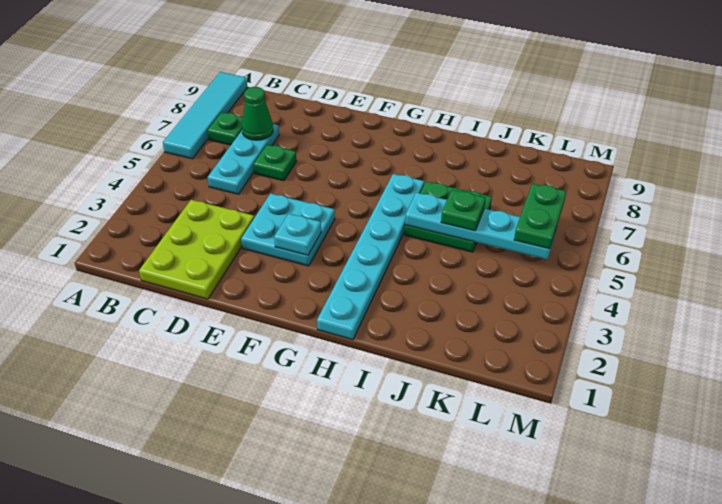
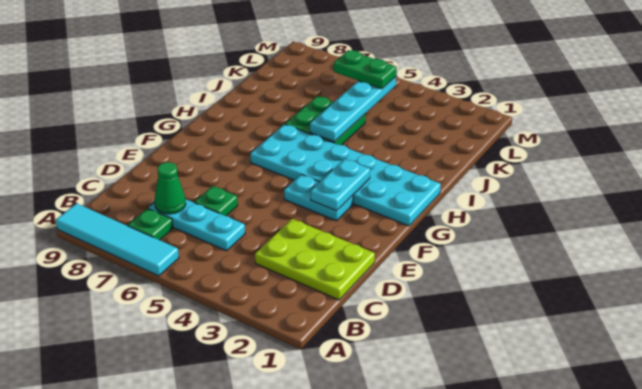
cyan plate E3:F4 level 1 -> cyan plate F3:F4 level 1
cyan plate F3 level 2 -> cyan plate F3:G3 level 2
cyan plate H1:H6 level 1 -> cyan plate G1:H6 level 1
green plate J5 level 3 -> none

